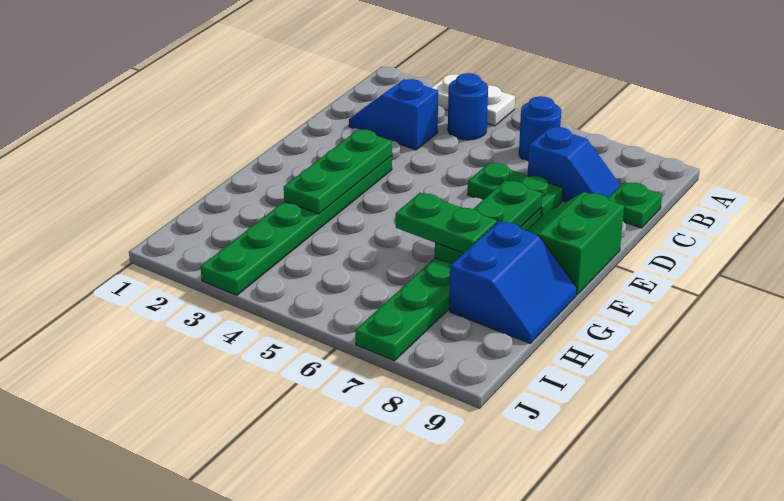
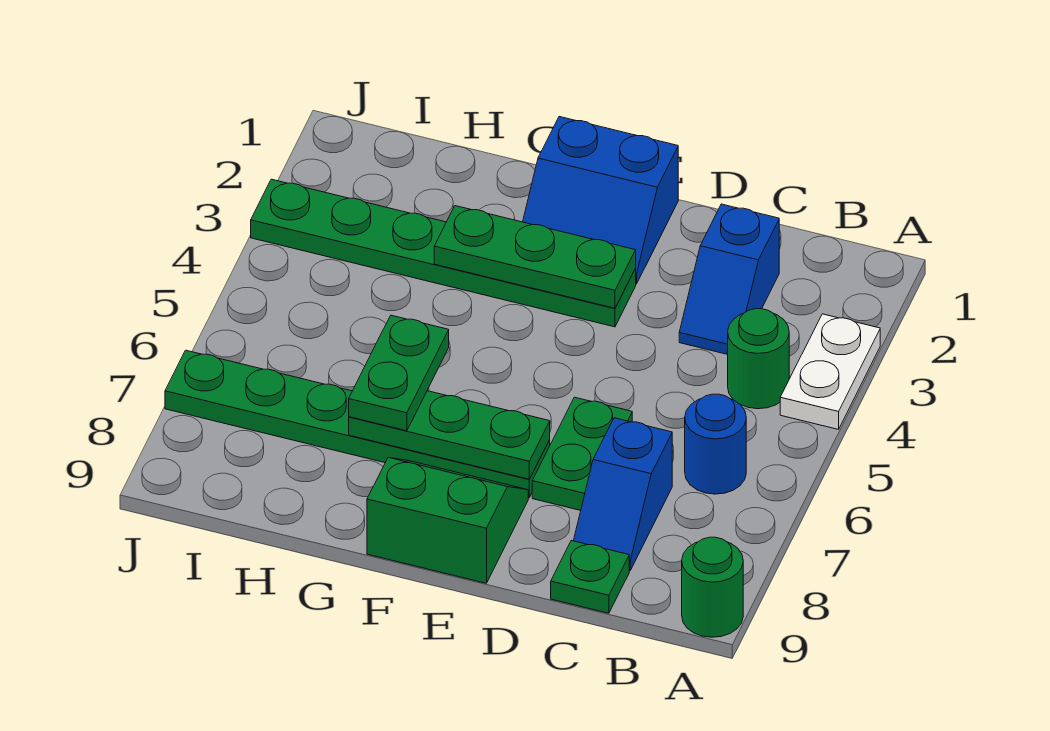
none -> green round brick A9 level 1
blue round brick B4 level 1 -> green round brick B4 level 1
blue slope C2:C3 level 1 top 3 -> blue slope C2:C3 level 1 top 2
blue slope G8:H9 level 1 top 8 -> blue slope E1:F2 level 1 top 1

